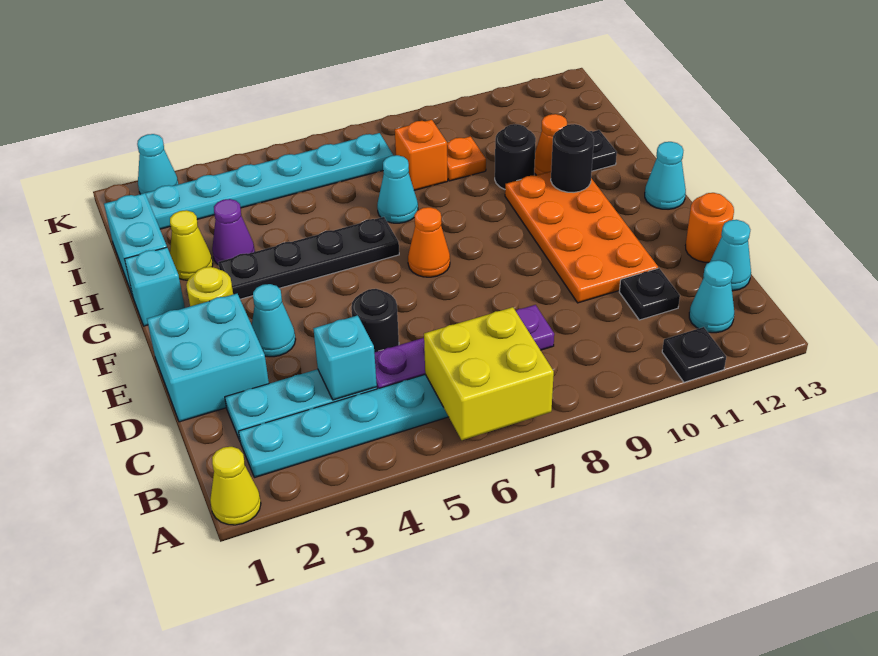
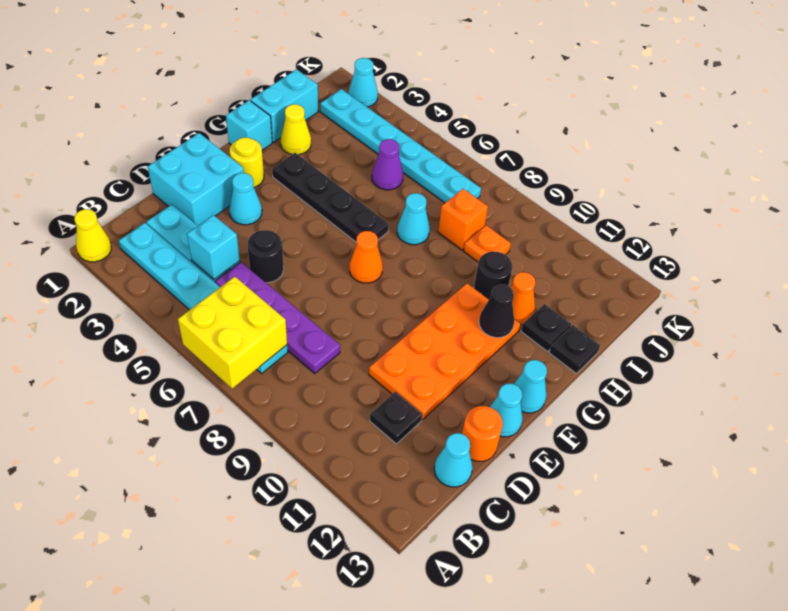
black plate A11 level 1 -> black plate H13 level 1
cyan cone B12 level 1 -> cyan cone E13 level 1
black round brick G11 level 2 -> black cone G11 level 2
purple cone H3 level 1 -> purple cone I5 level 1

